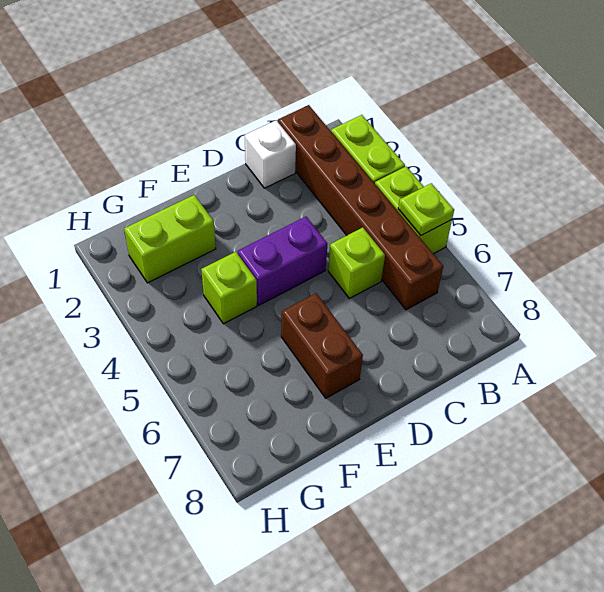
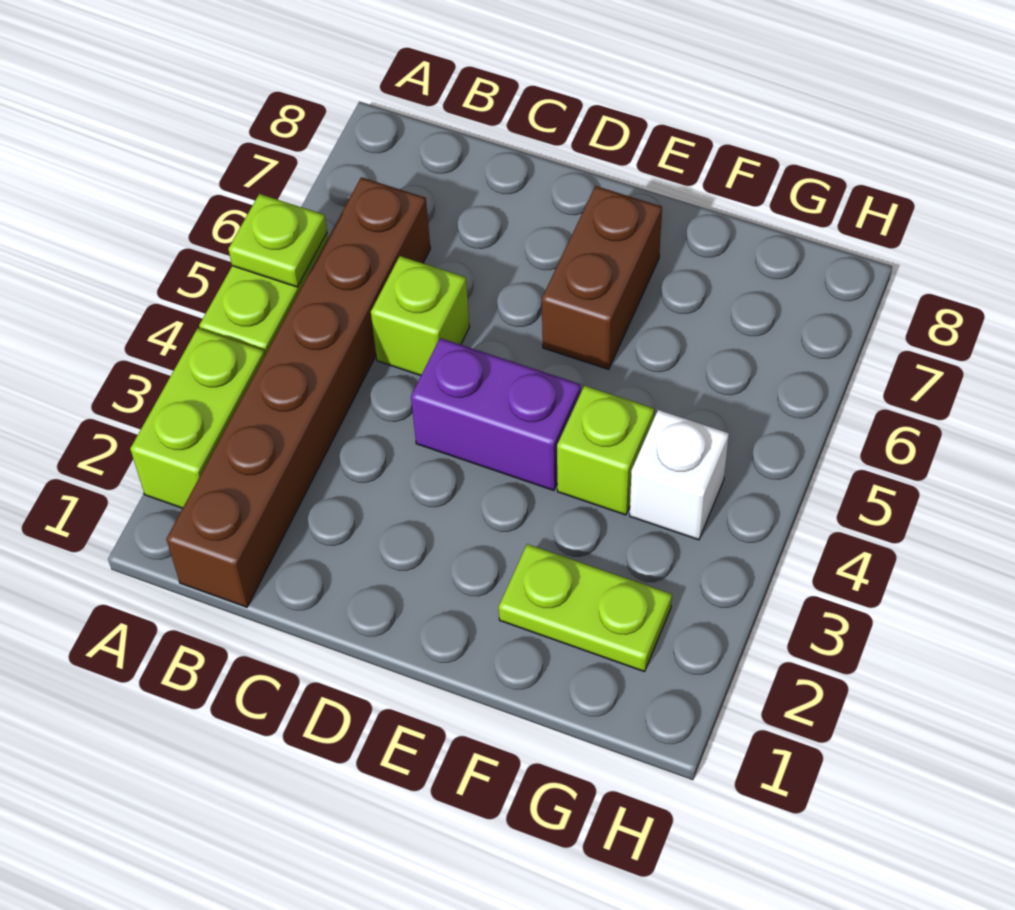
white brick C1 level 1 -> white brick G4 level 1
lime brick F2:G2 level 1 -> lime plate F2:G2 level 1

